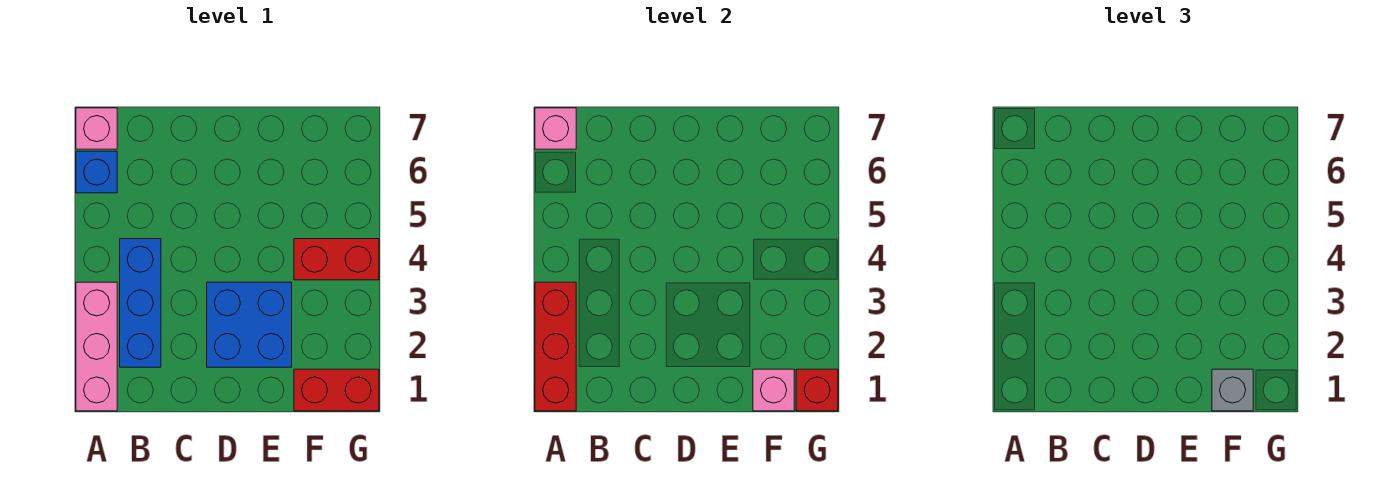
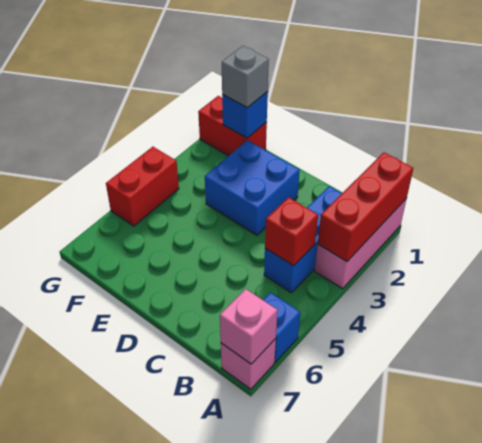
pink brick F1 level 2 -> blue brick F1 level 2
red brick F4:G4 level 1 -> red brick G4:G5 level 1
red brick G1 level 2 -> red brick B4 level 2

